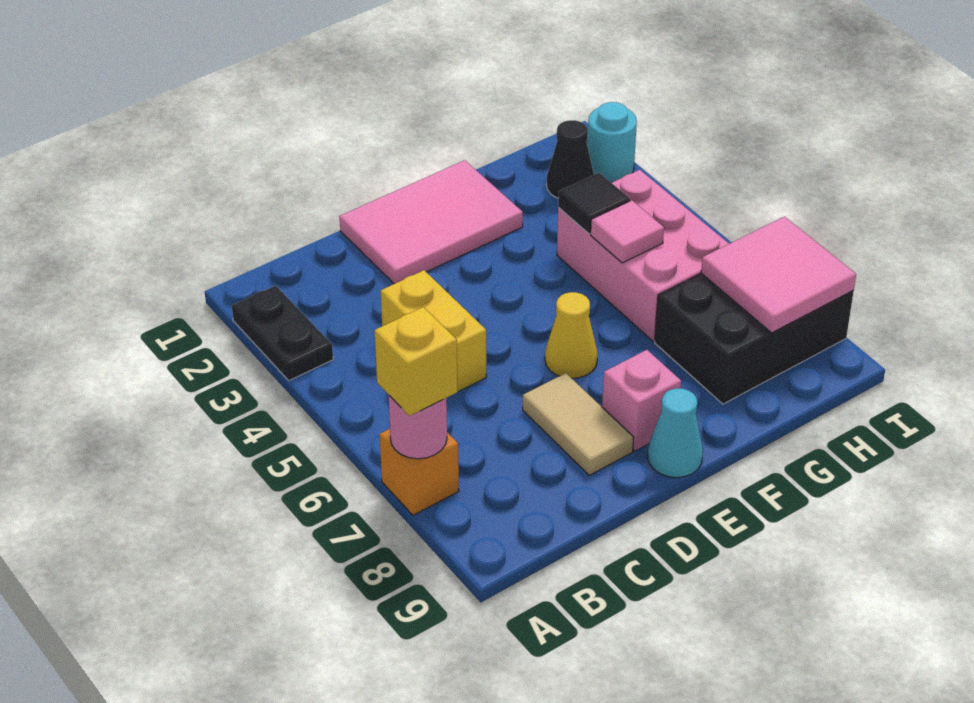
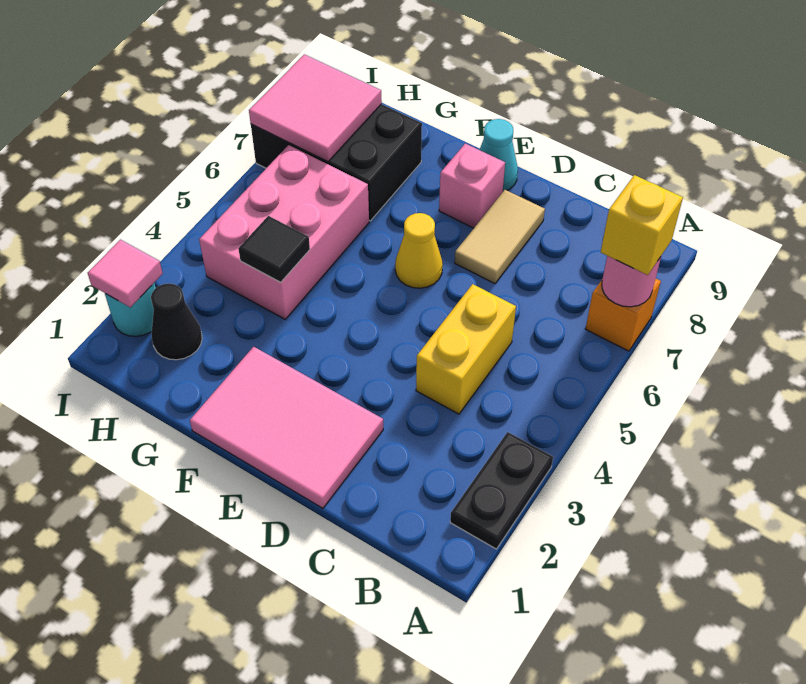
pink tile G5 level 2 -> pink tile I2 level 2

